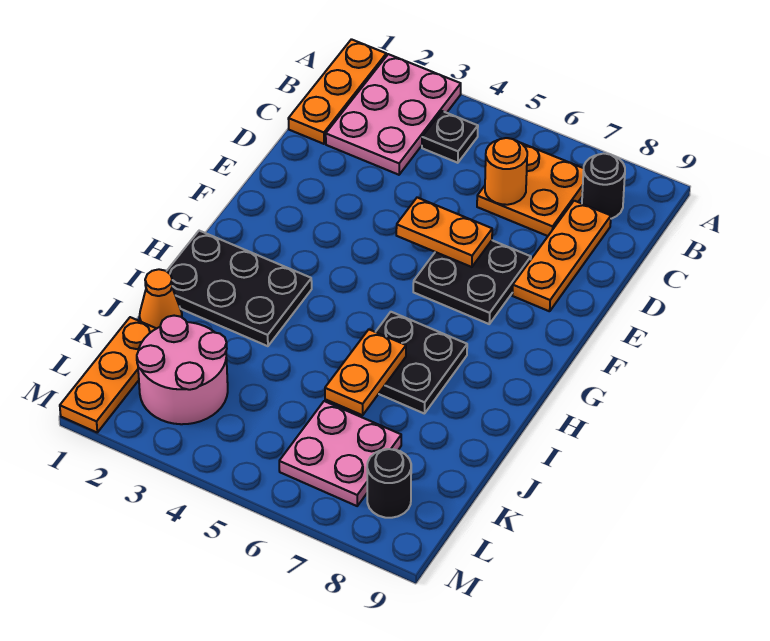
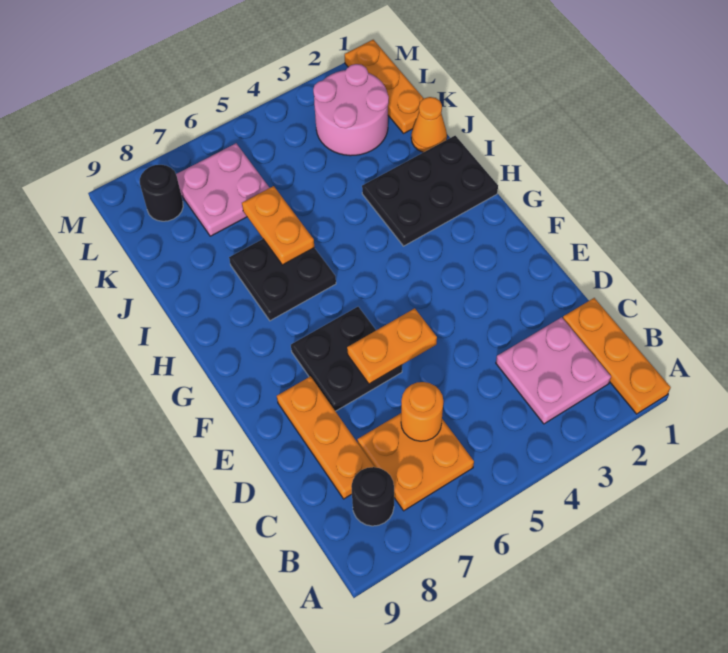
pink plate A2:C3 level 1 -> pink plate B2:C3 level 1
black plate B4 level 1 -> none

